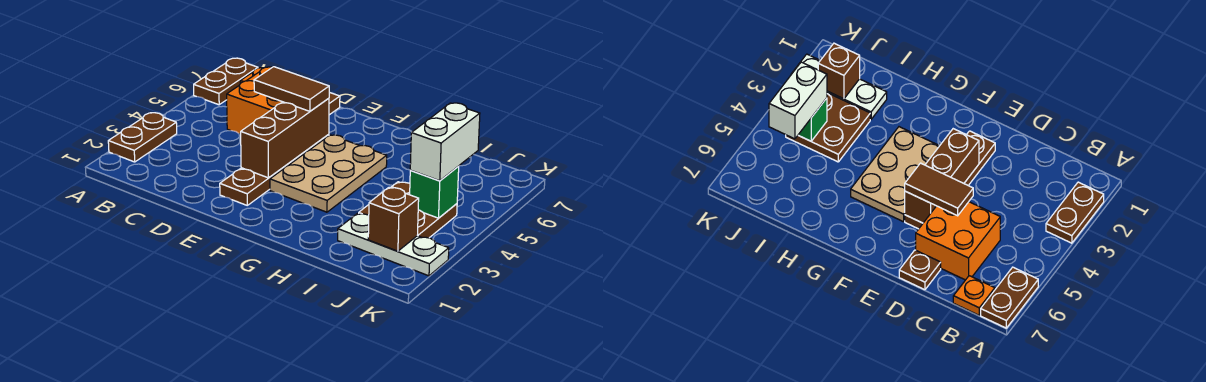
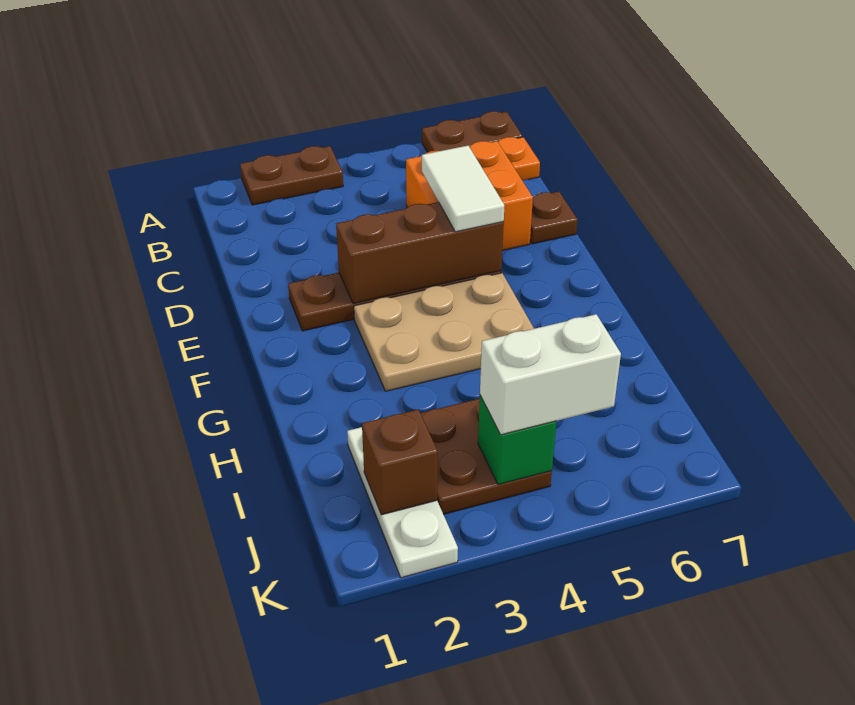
brown tile D5:E5 level 3 -> white tile D5:E5 level 3

